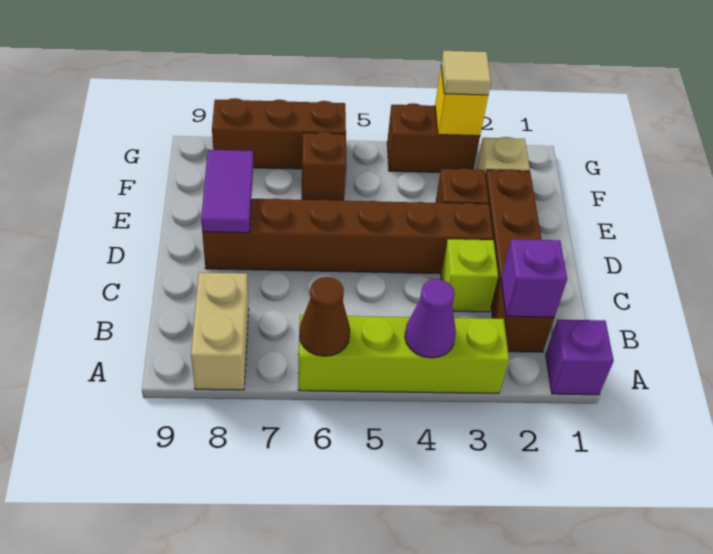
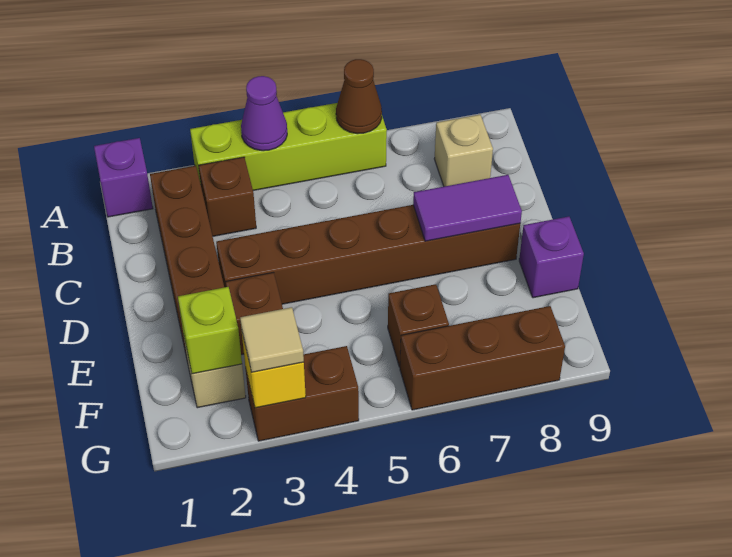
tan brick A8:B8 level 1 -> tan brick B8 level 1
purple brick B2 level 2 -> purple brick E9 level 1
none -> brown brick B3 level 1
lime brick C3 level 1 -> lime brick F2 level 2
purple tile D8:E8 level 2 -> purple tile D7:D8 level 2

